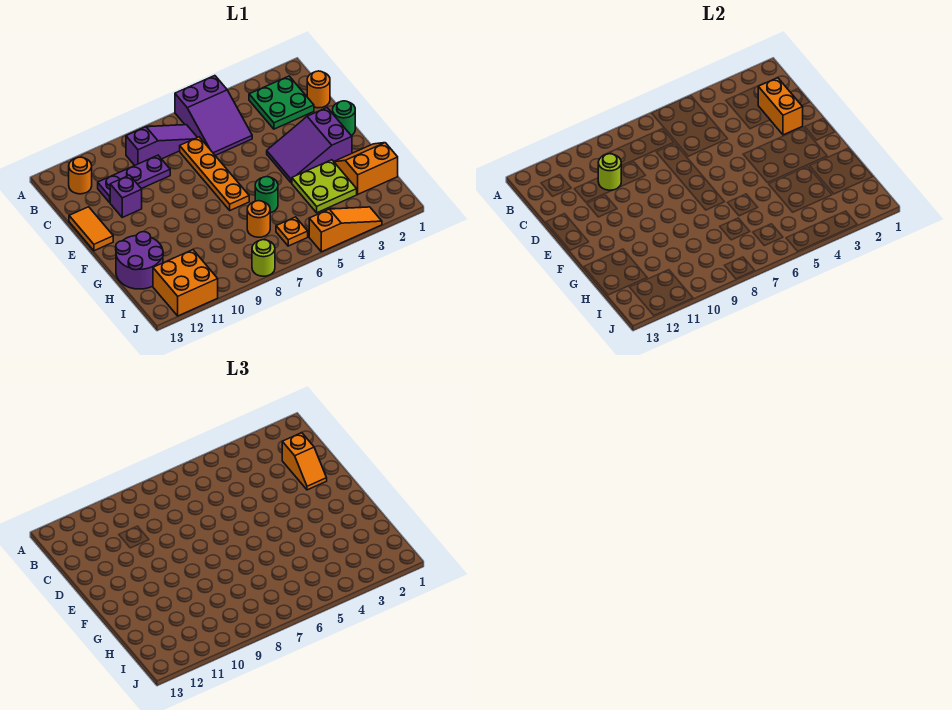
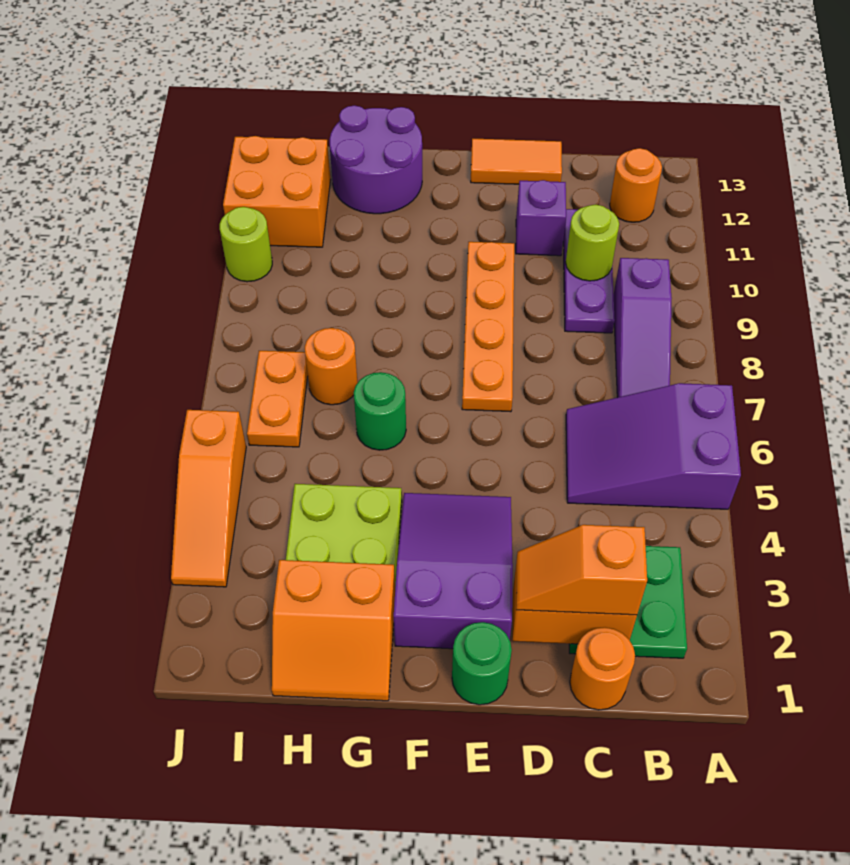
orange plate C7:F7 level 1 -> orange plate E7:E10 level 1
orange slope G1:H2 level 1 top H -> orange slope G1:H2 level 1 top 2
orange plate I6 level 1 -> orange plate I6:I7 level 1
lime round brick J8 level 1 -> lime round brick J10 level 1

